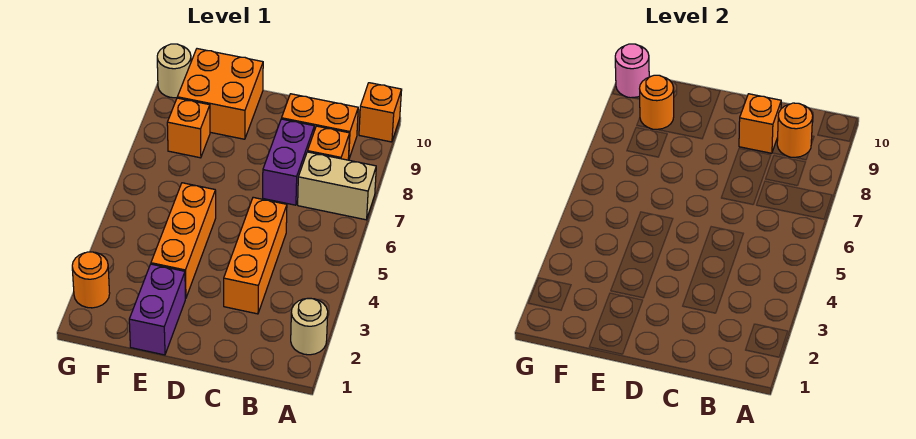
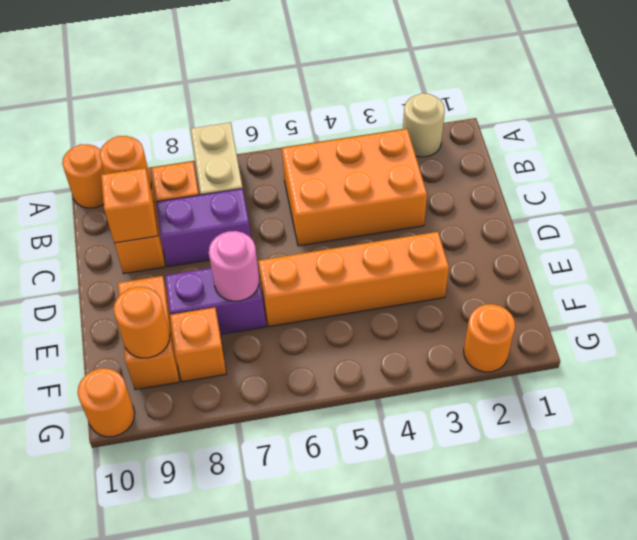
orange brick A10 level 1 -> orange round brick A10 level 1
orange brick C3:C5 level 1 -> orange brick B3:C5 level 1
purple brick E1:E2 level 1 -> purple brick E7:E8 level 1
orange brick E3:E5 level 1 -> orange brick E3:E6 level 1
orange brick E9:F10 level 1 -> orange brick E9:F9 level 1
tan round brick G10 level 1 -> orange round brick G10 level 1
pink round brick G10 level 2 -> pink round brick E7 level 2

